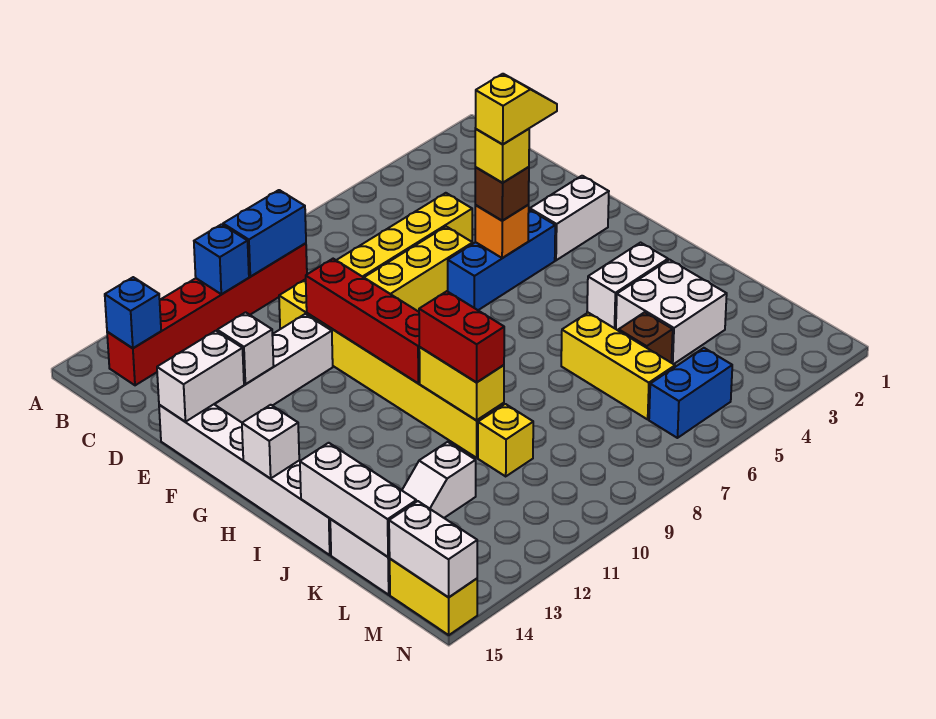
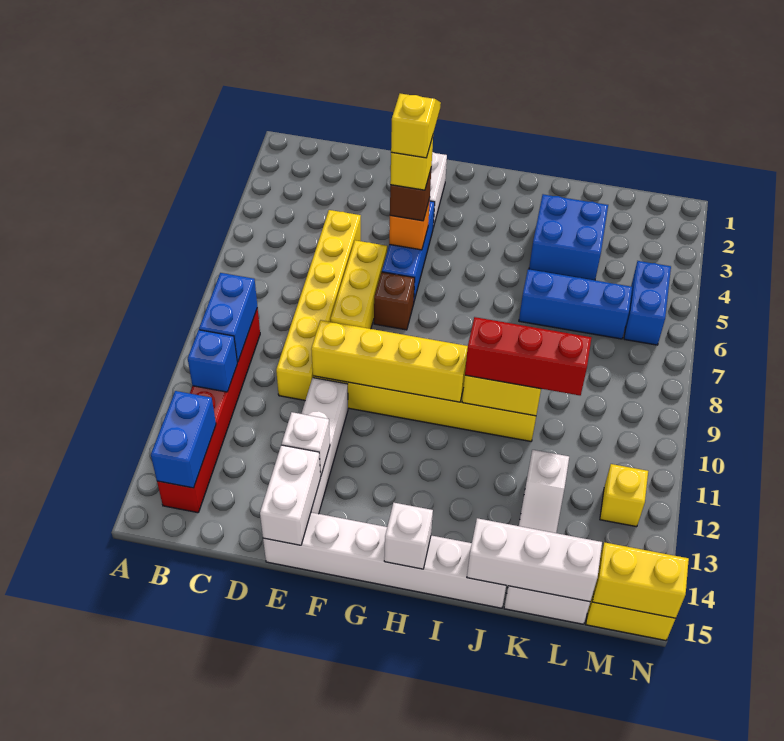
blue brick B14 level 2 -> blue brick B13:B14 level 2
red brick E10:H10 level 2 -> yellow brick E10:H10 level 2
white brick I3:I4 level 1 -> none
red brick I10:J10 level 3 -> red brick I10:K10 level 3
white brick J3:K4 level 1 -> blue brick J3:K4 level 1
yellow brick J6:L6 level 1 -> blue brick J6:L6 level 1
brown brick K5 level 1 -> brown brick F7 level 1
yellow brick K10 level 1 -> yellow brick M12 level 1
white brick M15:N15 level 2 -> yellow brick M15:N15 level 2

